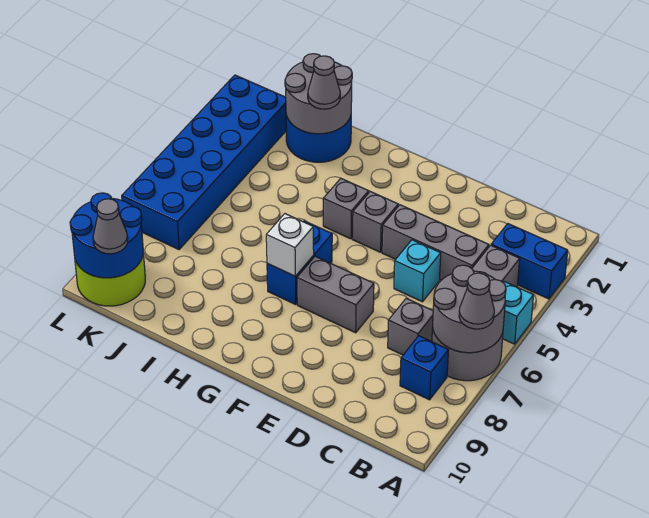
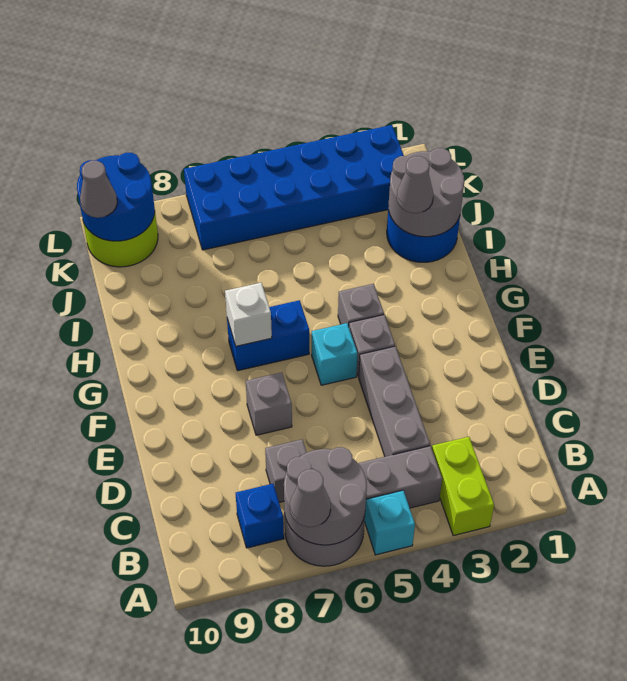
blue brick A3:B3 level 1 -> lime brick A3:B3 level 1
cyan brick D5 level 1 -> cyan brick F5 level 1
grey brick E7:F7 level 1 -> grey brick E7 level 1

